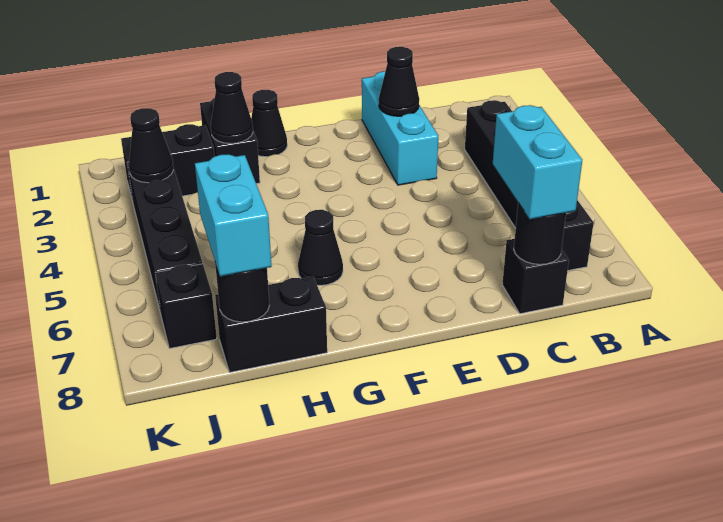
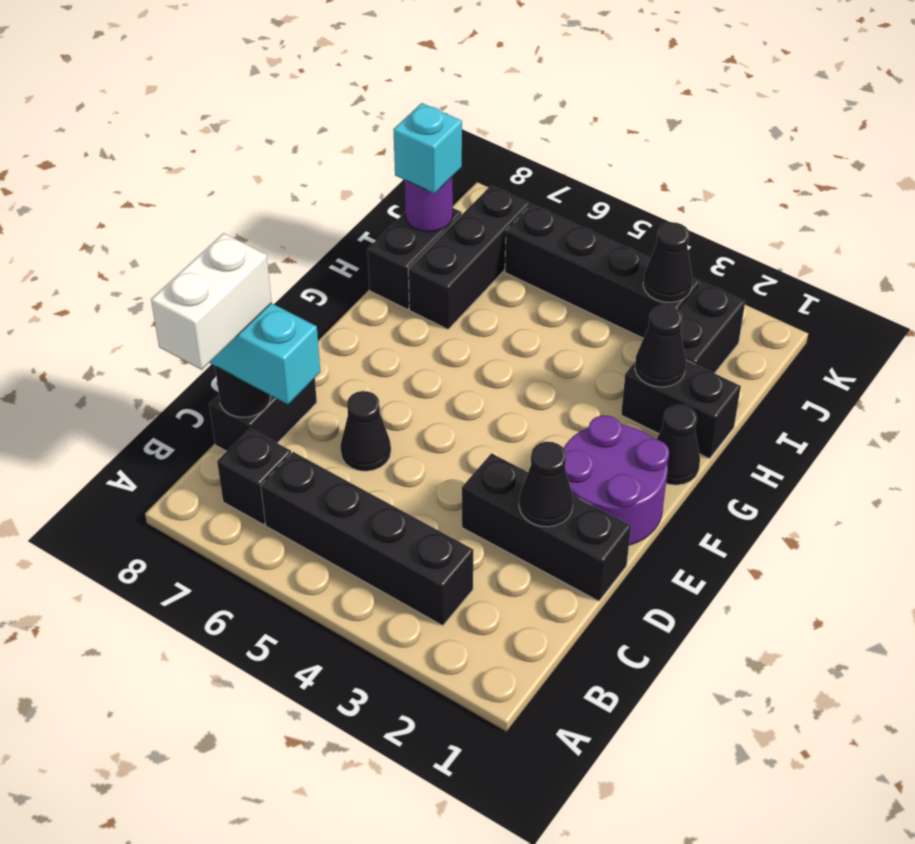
none -> white brick B8:C8 level 4
black brick C8 level 1 -> black brick C8:D8 level 1
cyan brick D1:D3 level 1 -> black brick D1:D3 level 1
none -> purple round brick E1:F2 level 1
black cone G6 level 1 -> black cone D6 level 1
cyan brick I7:I8 level 3 -> cyan brick I8 level 3
black round brick I8 level 2 -> purple round brick I8 level 2
black brick J7 level 1 -> black brick H7:J7 level 1

